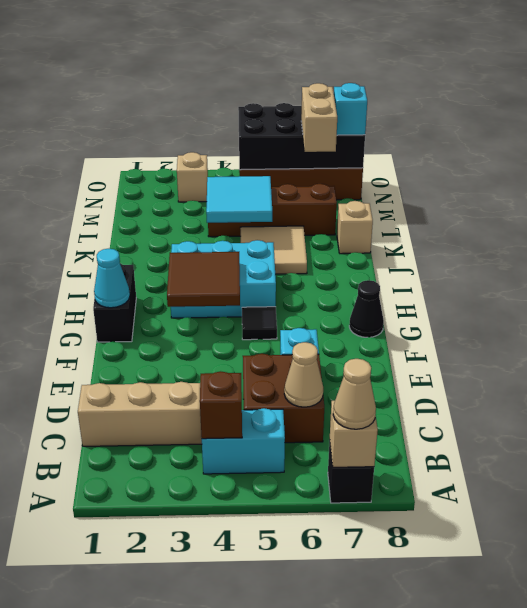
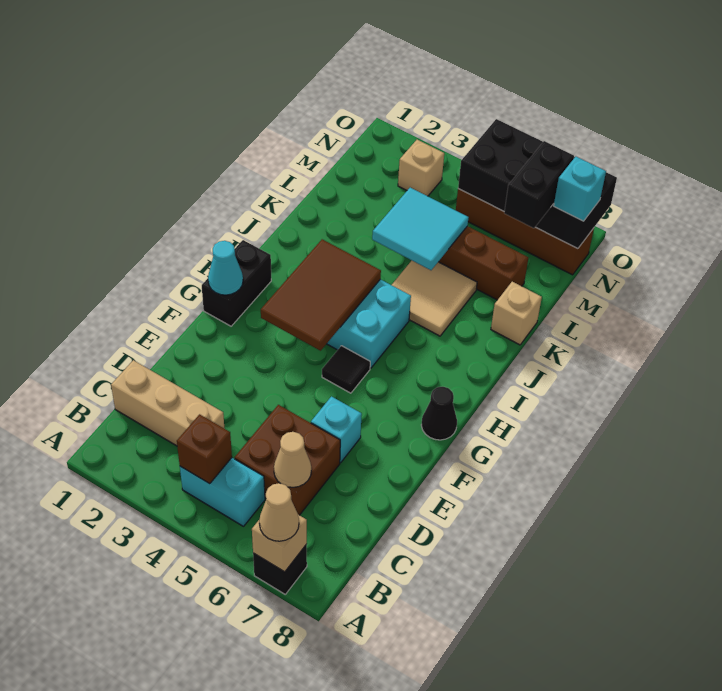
brown tile G3:H4 level 2 -> brown tile G3:I4 level 2
tan brick M7:N7 level 3 -> black brick M7:N7 level 3

